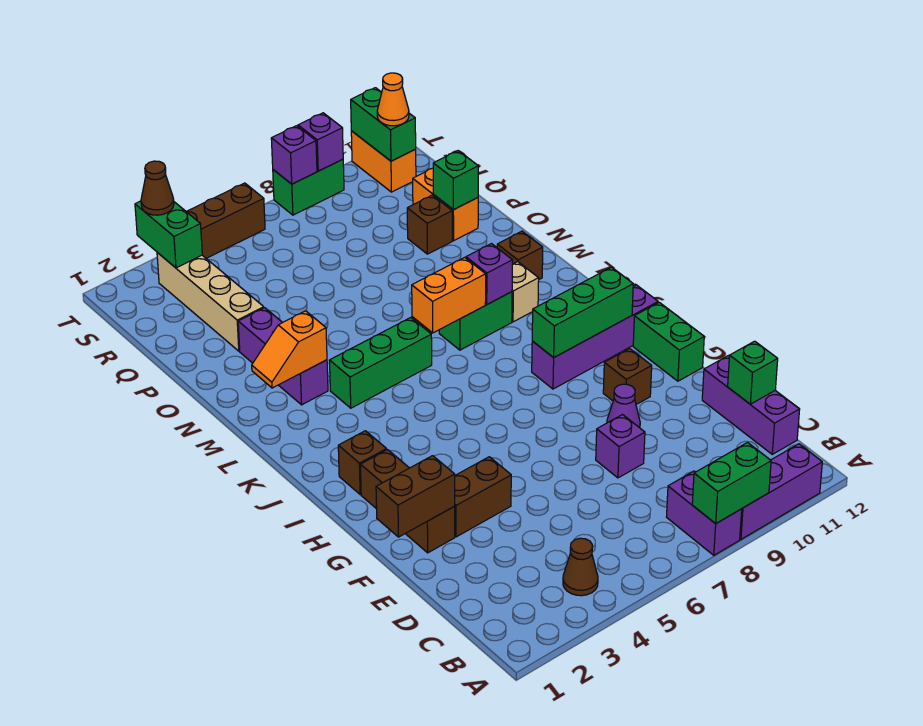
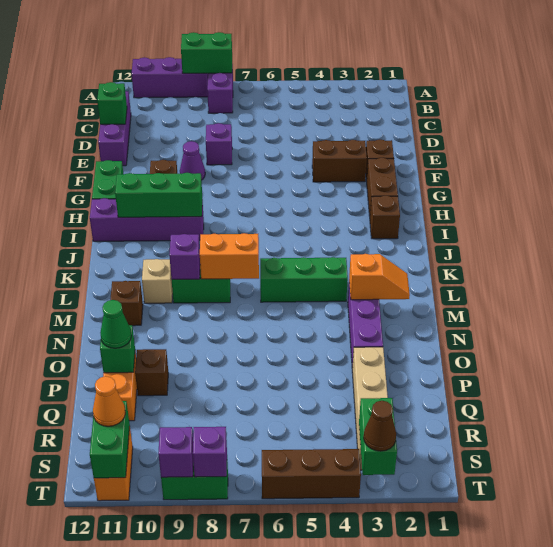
brown cone B4 level 1 -> none
brown brick F1:F2 level 2 -> none
none -> green cone P11 level 3

